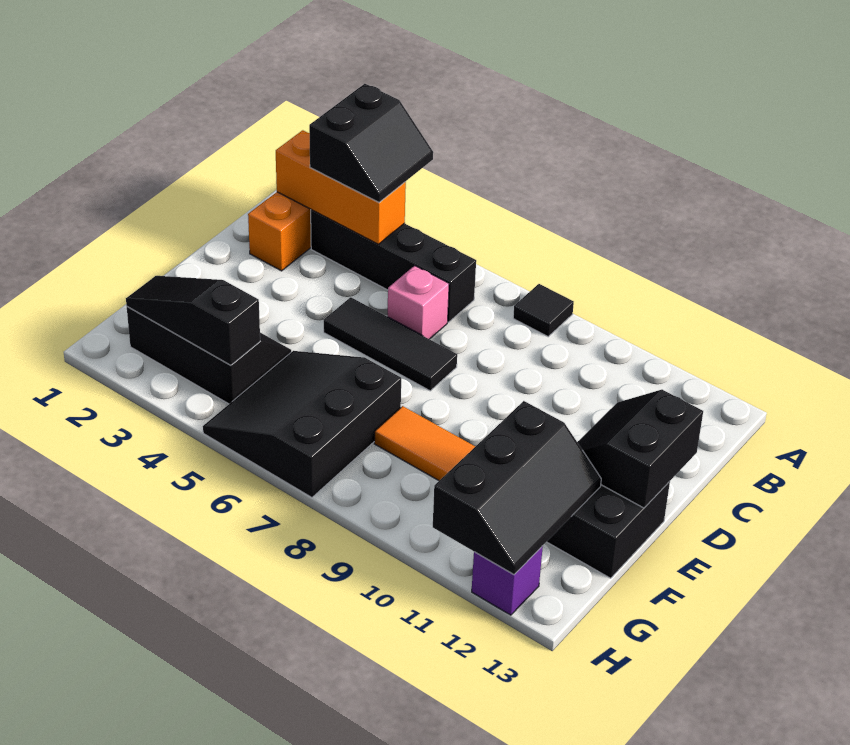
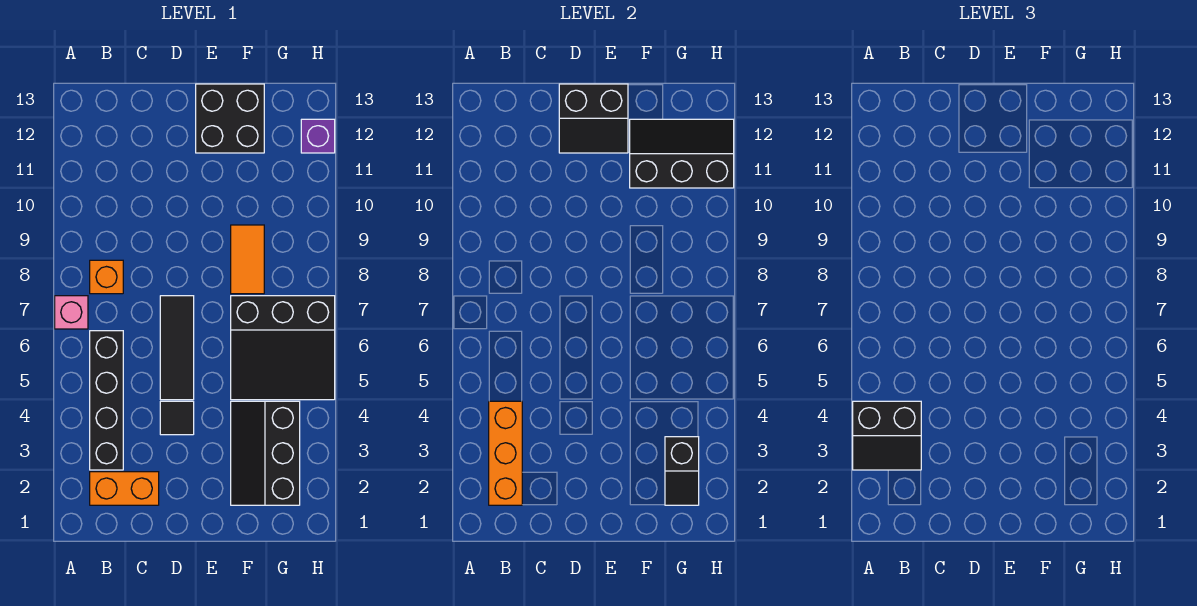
black slope A3:B4 level 3 top 3 -> black slope A3:B4 level 3 top 4
black tile A8 level 1 -> black tile D4 level 1
none -> orange brick B8 level 1
pink brick C6 level 1 -> pink brick A7 level 1
black slope G2:G4 level 2 top 4 -> black slope G2:G3 level 2 top 3

